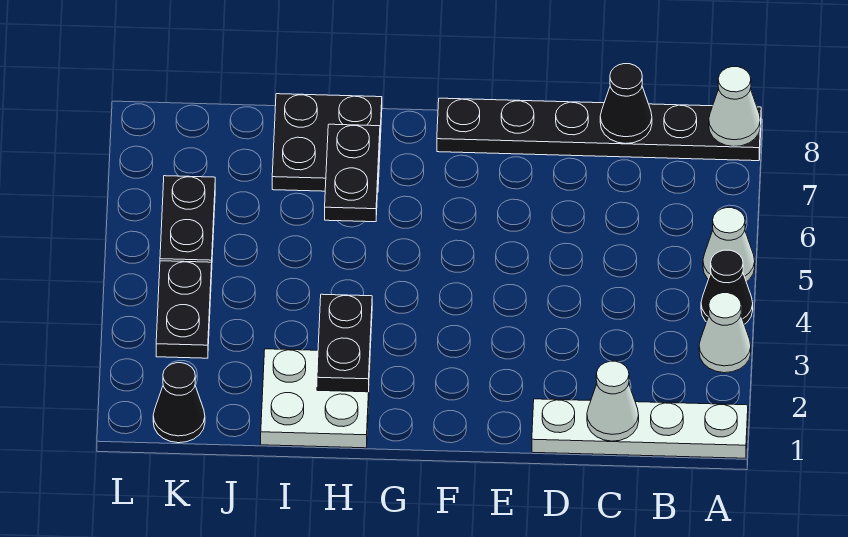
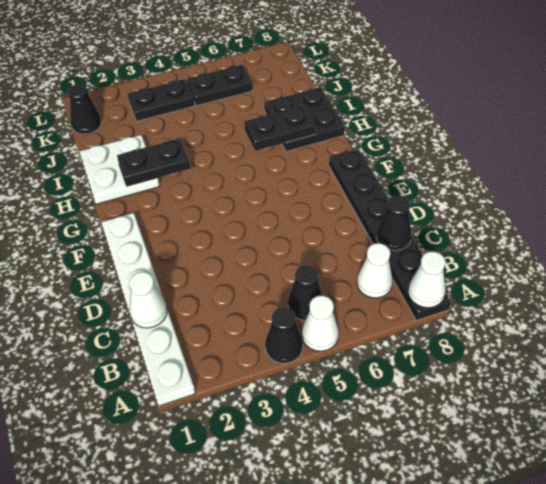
white plate A1:D1 level 1 -> white plate A1:F1 level 1
white cone A3 level 1 -> white cone B7 level 1
none -> black cone B5 level 1

